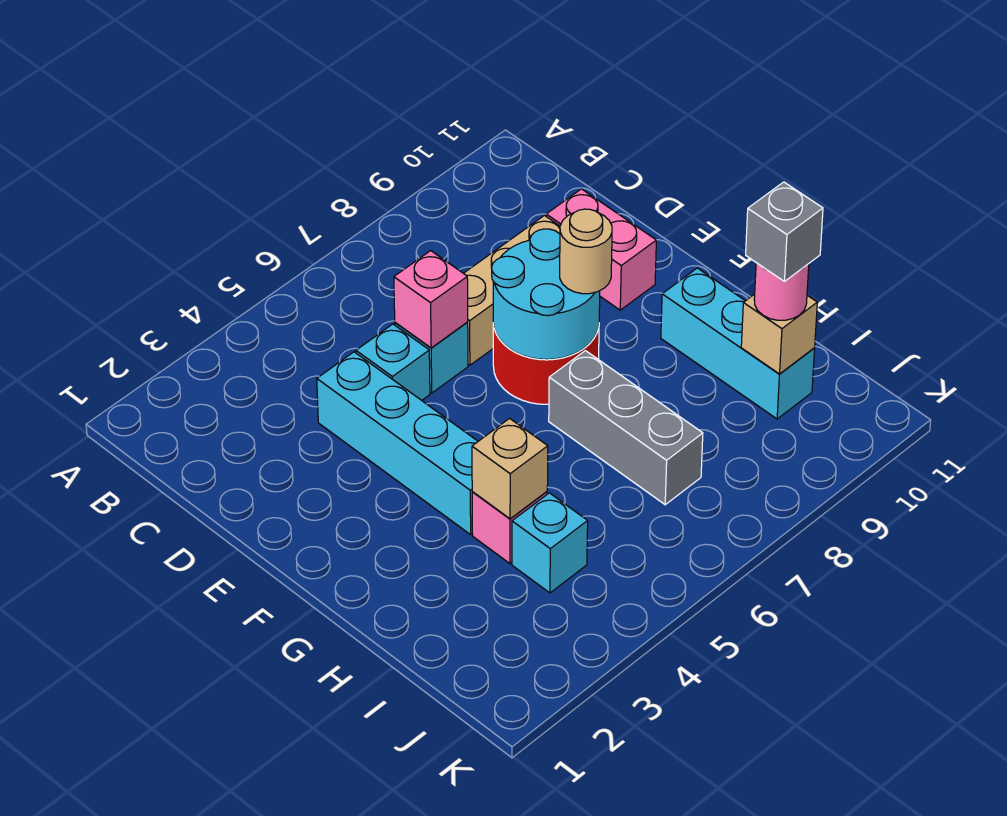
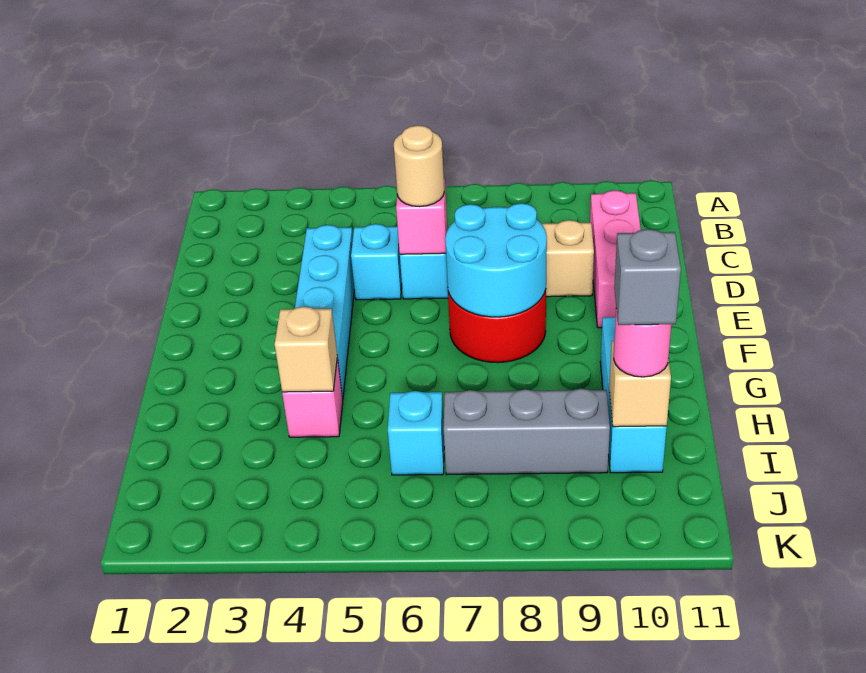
pink brick D10:E10 level 1 -> pink brick C10:E10 level 1
tan round brick F8 level 3 -> tan round brick D6 level 3
grey brick G7:I7 level 1 -> grey brick I7:I9 level 1
cyan brick I4 level 1 -> cyan brick I6 level 1

